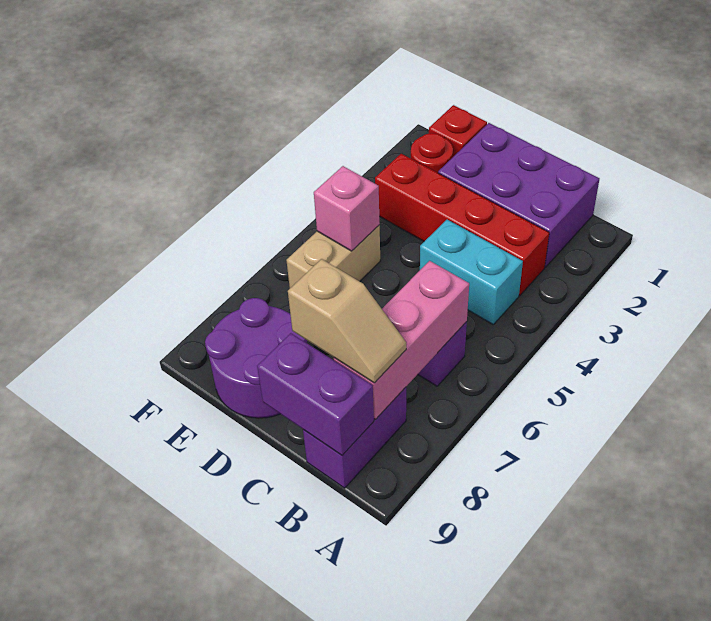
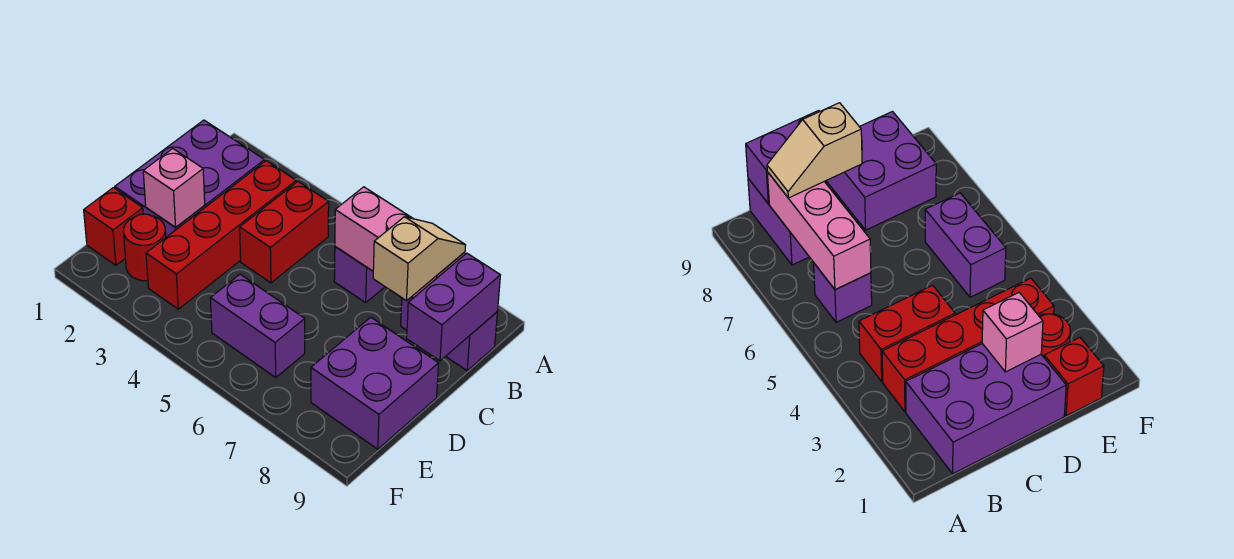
cyan brick B4:C4 level 1 -> red brick B4:C4 level 1
purple round brick D8:E9 level 1 -> purple brick D8:E9 level 1
tan brick E5:E6 level 1 -> purple brick E5:E6 level 1
pink brick E5 level 2 -> pink brick D2 level 2

